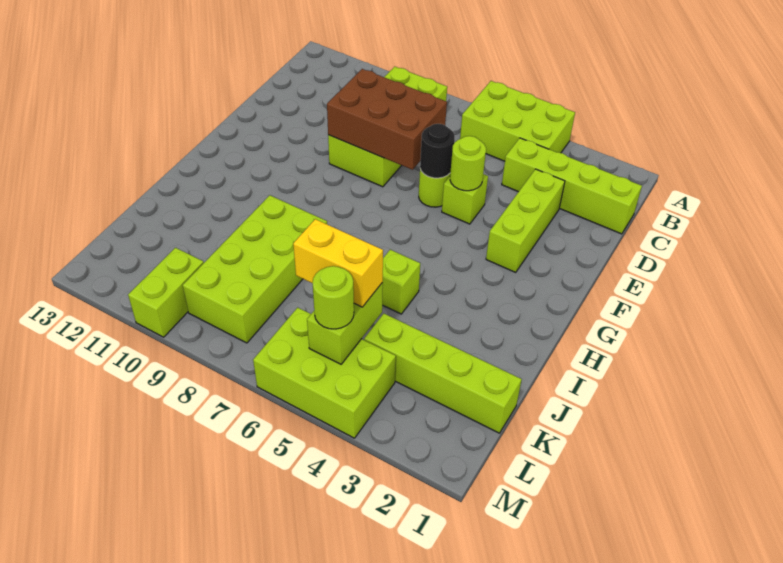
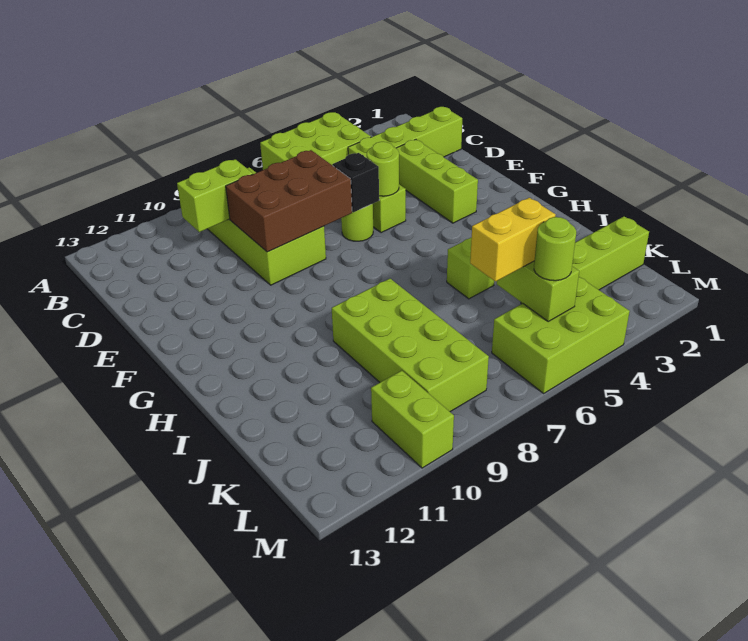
none -> lime brick C9:C10 level 2
black round brick E6 level 2 -> black brick E6 level 2

